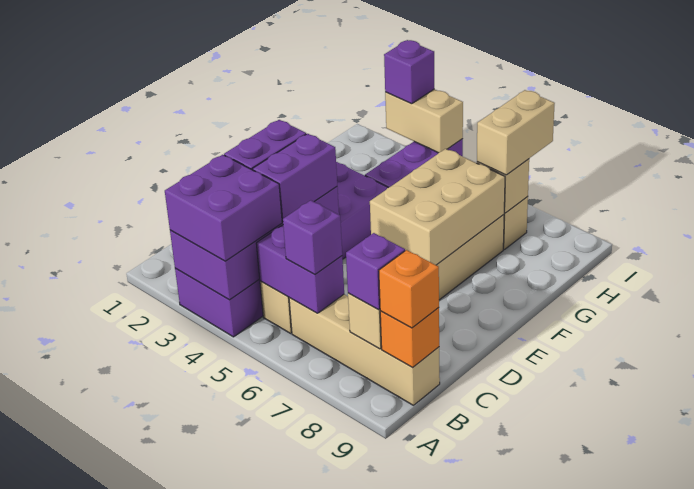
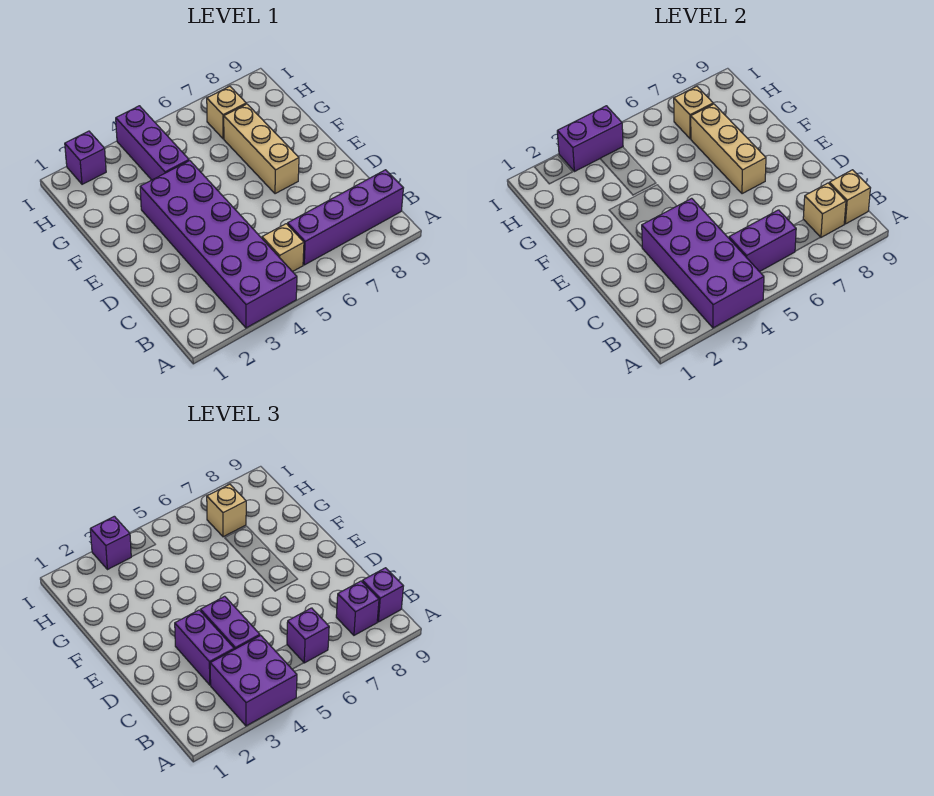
tan brick B6:B9 level 1 -> purple brick B6:B9 level 1
orange brick B9 level 2 -> tan brick B9 level 2
orange brick B9 level 3 -> purple brick B9 level 3
tan brick E6:G7 level 2 -> tan brick E7:G7 level 2
tan brick H7:I7 level 3 -> tan brick H7 level 3
none -> purple brick I2 level 1
tan brick I3:I4 level 2 -> purple brick I3:I4 level 2

